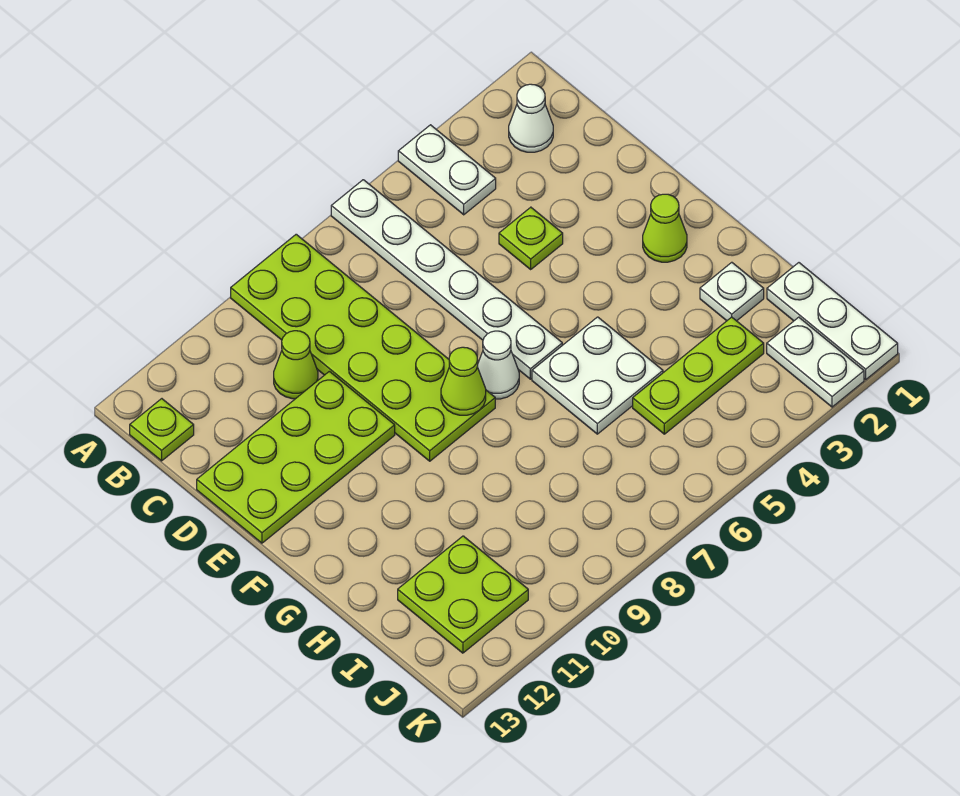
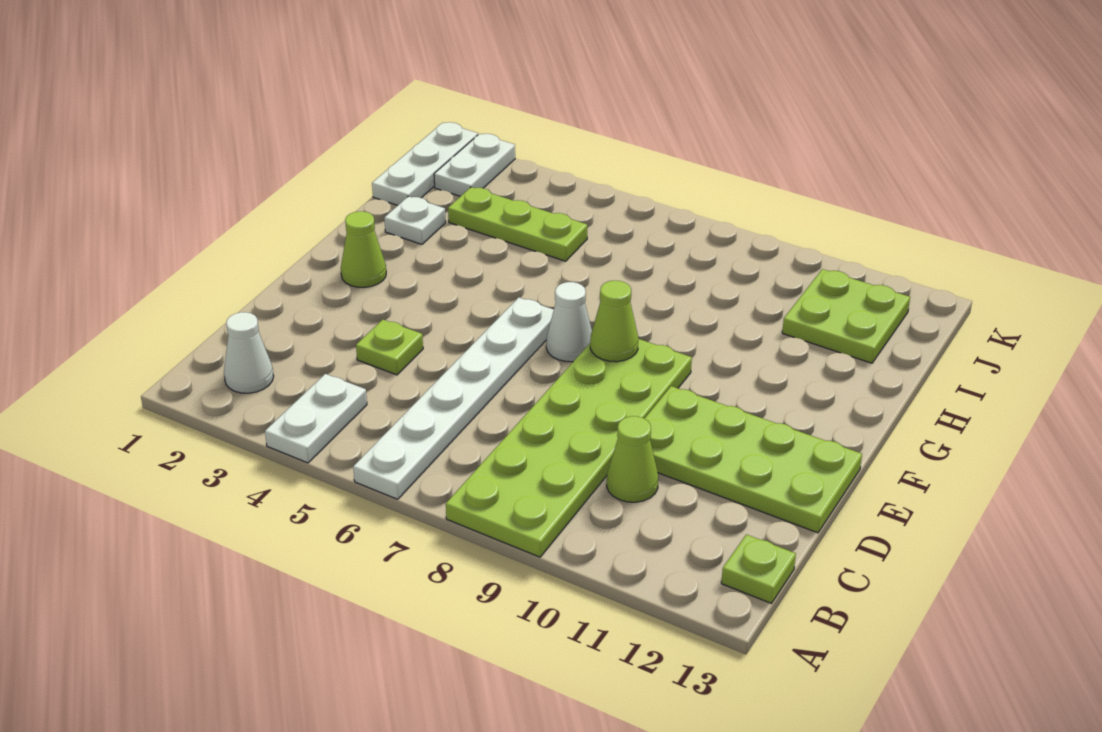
white plate G5:H6 level 1 -> none

